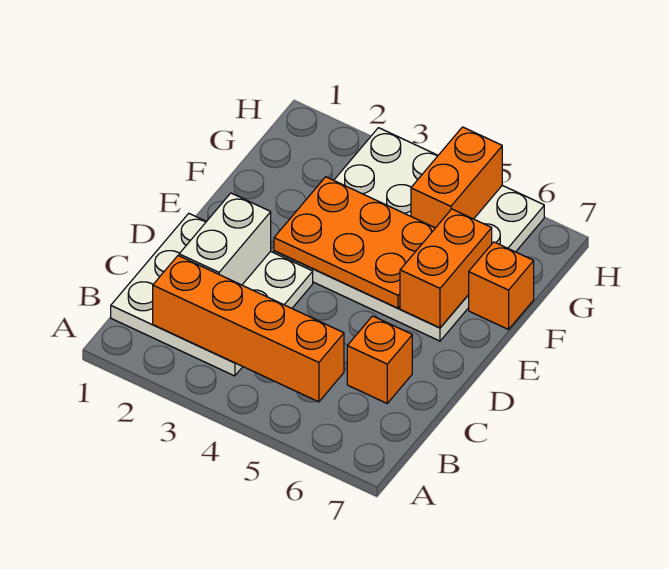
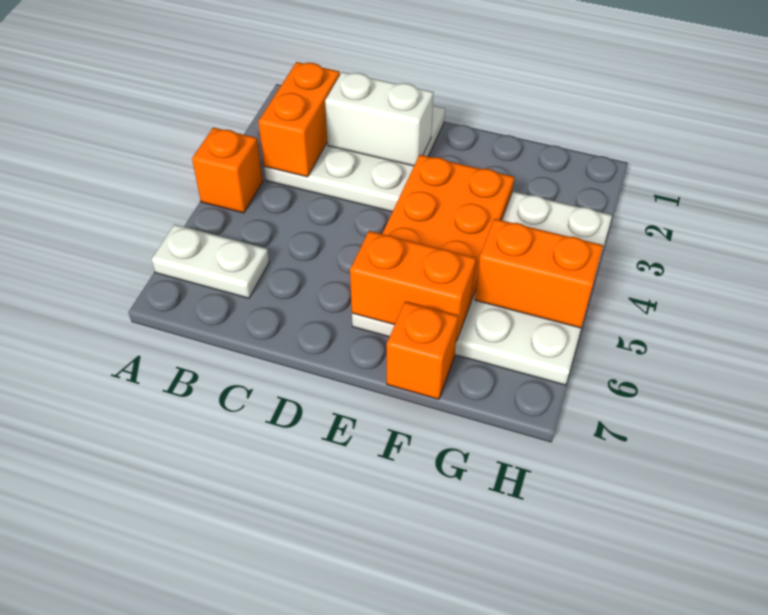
none -> white plate A6:B6 level 1
orange brick B2:B5 level 2 -> orange brick B2:B3 level 2
orange brick C6 level 1 -> orange brick A4 level 1

